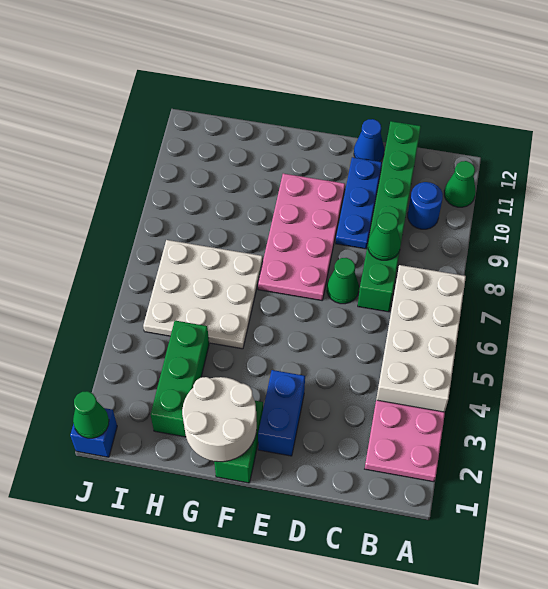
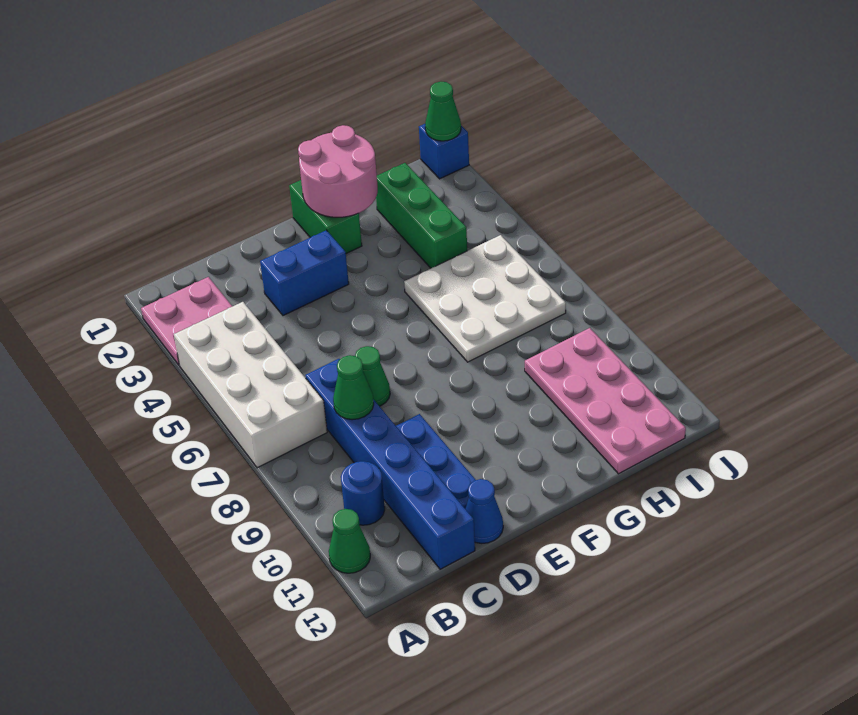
green brick C7:C12 level 1 -> blue brick C7:C12 level 1
blue brick E2:E3 level 1 -> blue brick D3:E3 level 1
pink plate E7:F10 level 1 -> pink plate H9:I12 level 1
white round brick F1:G2 level 2 -> pink round brick F1:G2 level 2

